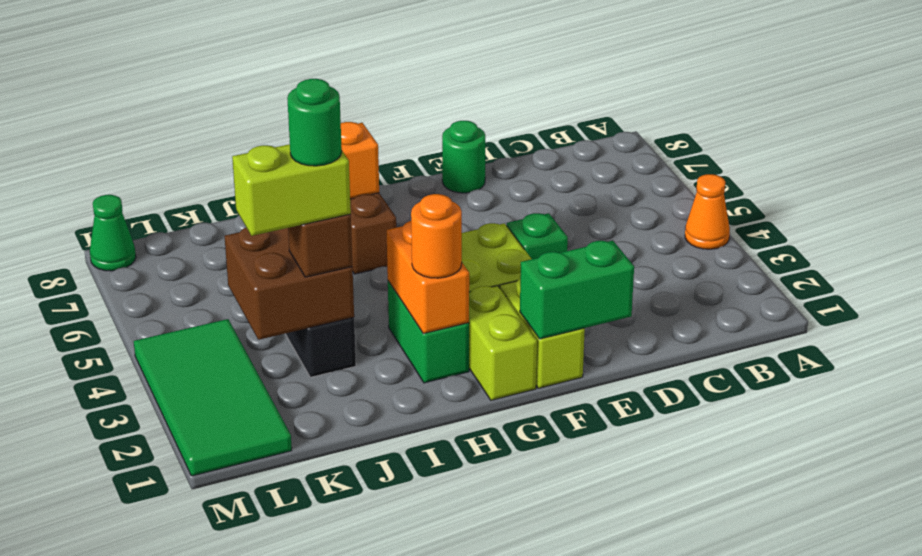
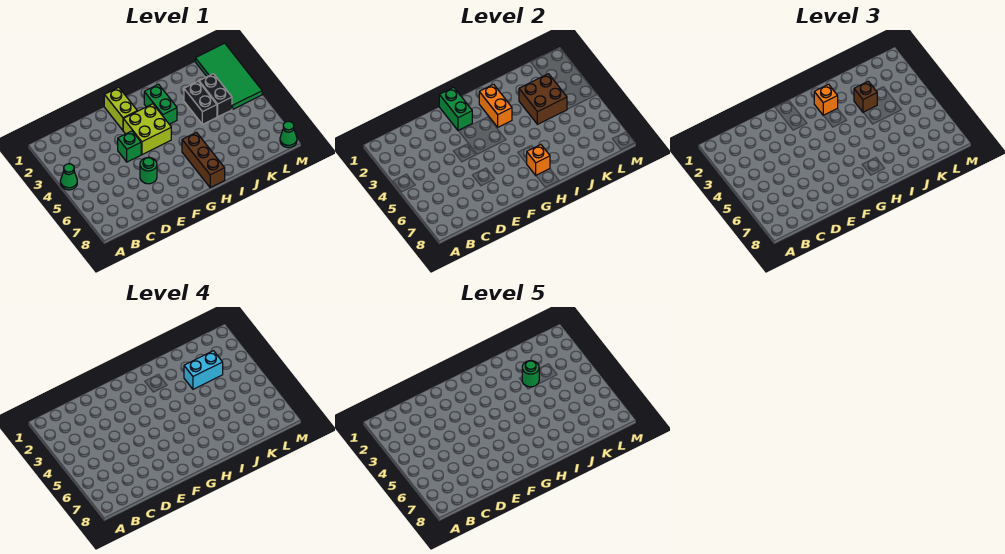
orange cone A4 level 1 -> green cone A4 level 1
green brick E1:F1 level 2 -> green brick F1:F2 level 2
green round brick E8 level 1 -> green round brick E6 level 1
lime brick G1:G2 level 1 -> none
orange round brick H2 level 3 -> orange brick H2 level 3
lime brick J3:K3 level 4 -> cyan brick J3:K3 level 4
none -> black brick K3:K4 level 1

